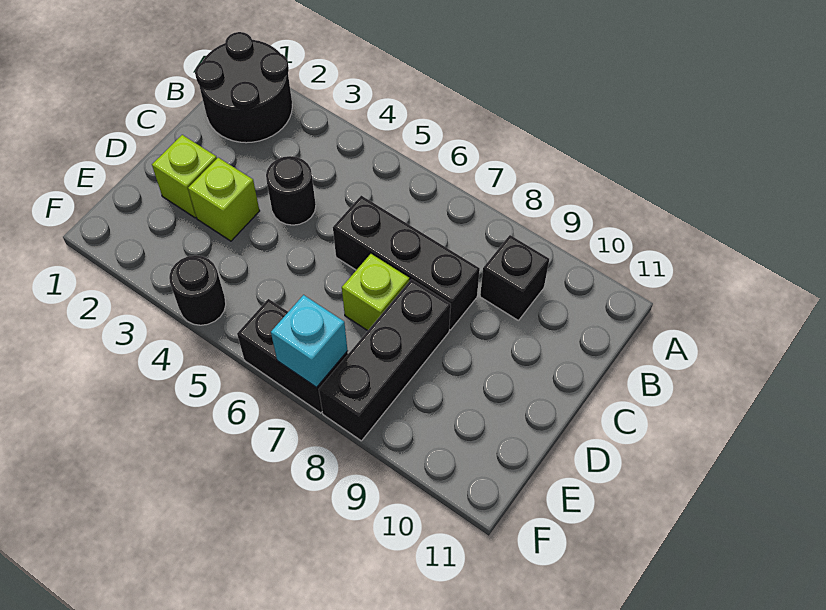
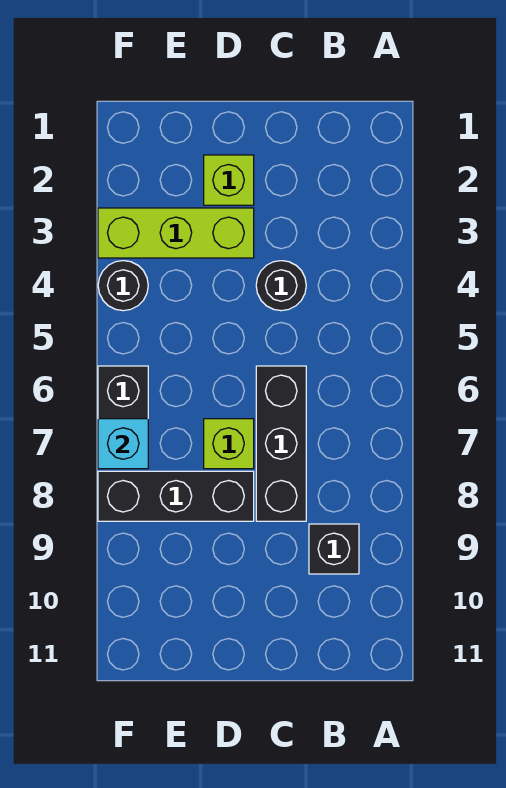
black round brick A1:B2 level 1 -> none
lime brick D3 level 1 -> lime brick D3:F3 level 1

